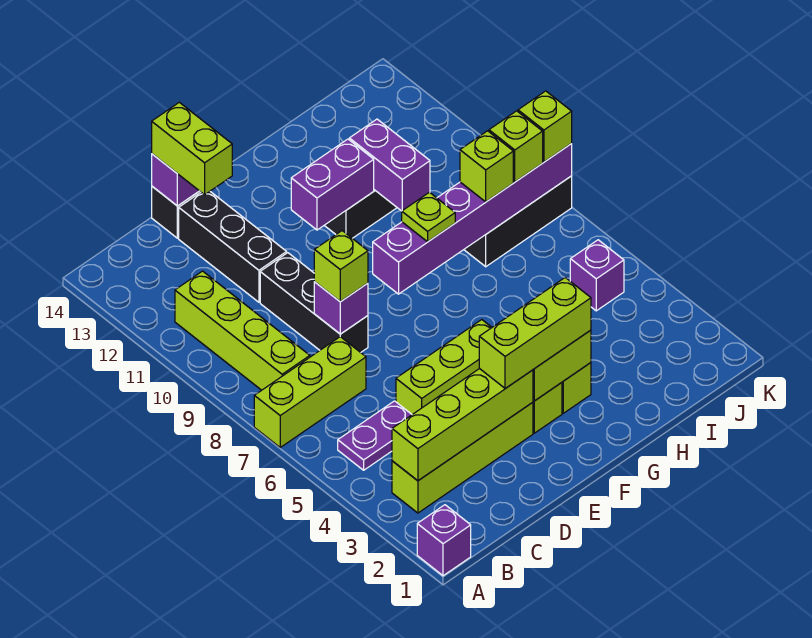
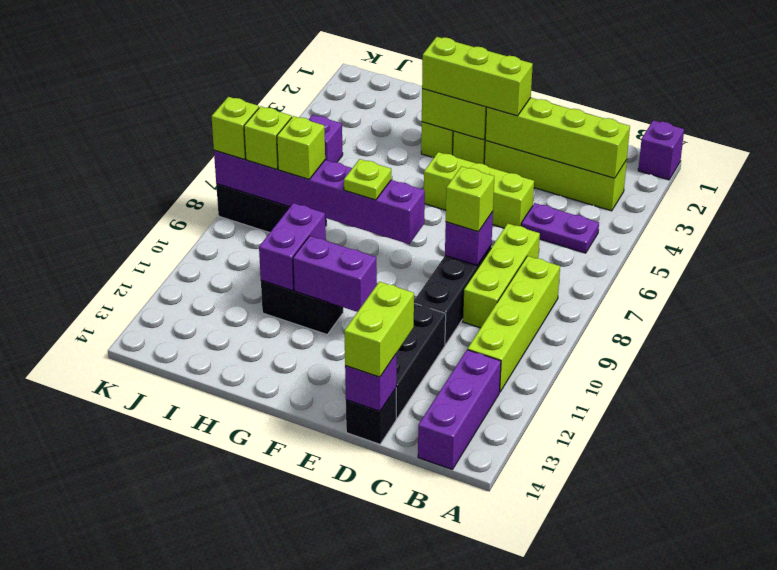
lime brick A7:C7 level 1 -> lime brick C7:C9 level 1
none -> purple brick B12:B14 level 1

